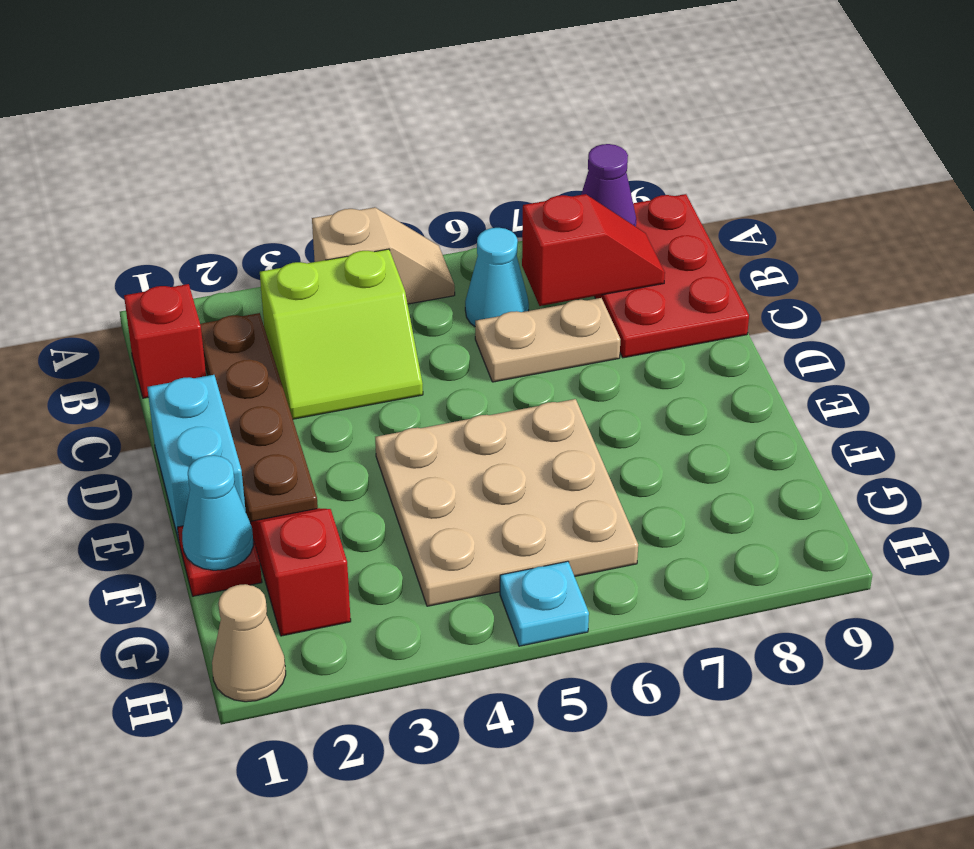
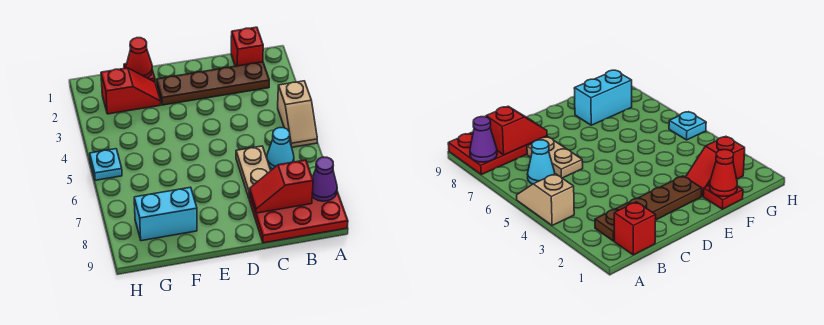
lime slope B3:C4 level 1 top B -> none
red slope B7:B8 level 2 top 7 -> red slope B8:C8 level 2 top B
cyan brick D1:E1 level 1 -> cyan brick F8:G8 level 1
tan plate E4:G6 level 1 -> none
cyan cone F1 level 2 -> red cone F1 level 2
tan cone H1 level 1 -> none

